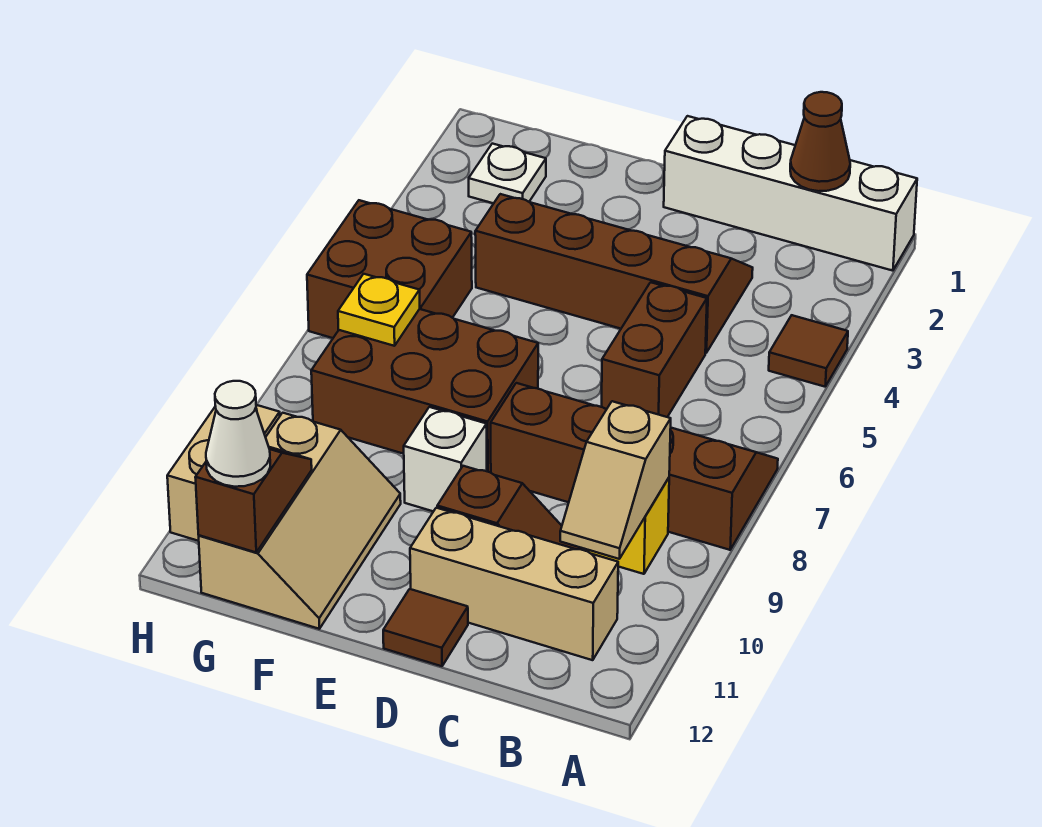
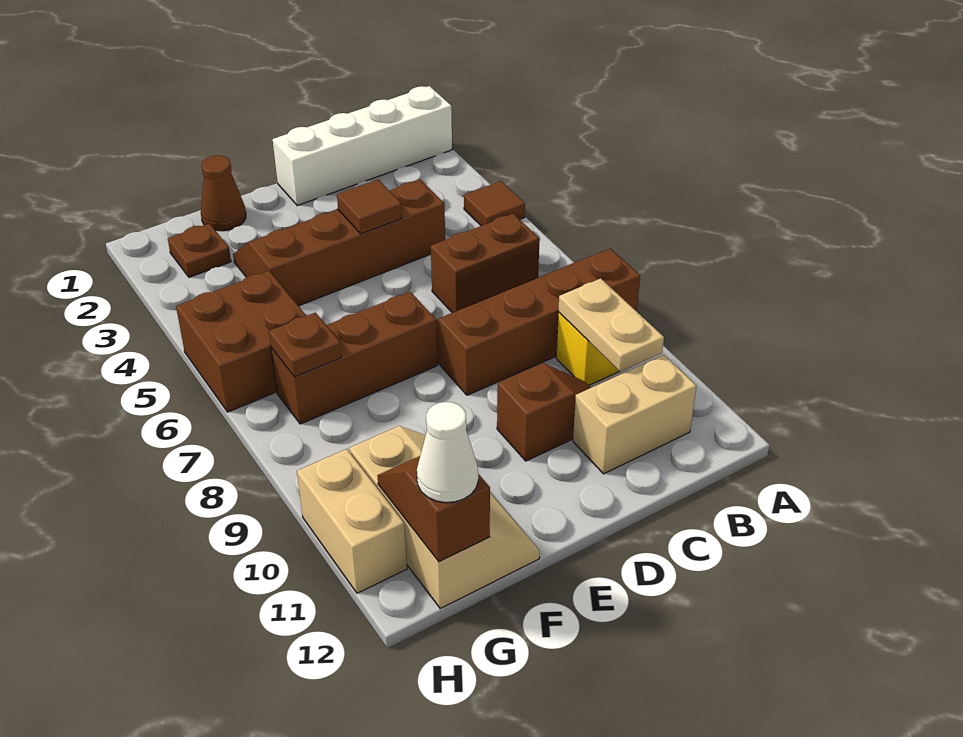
brown cone B1 level 2 -> brown cone F1 level 1
tan slope B9:B10 level 2 top 9 -> tan plate B9:B10 level 2
tan brick B11:D11 level 1 -> tan brick B11:C11 level 1
brown brick C5:C6 level 1 -> brown brick B6:C6 level 1
brown tile D12 level 1 -> brown tile D4 level 2
brown brick E7:G8 level 1 -> brown brick E7:G7 level 1
white brick E9 level 1 -> none
white plate G2 level 1 -> brown plate G2 level 1
yellow plate G7 level 2 -> brown plate G7 level 2

